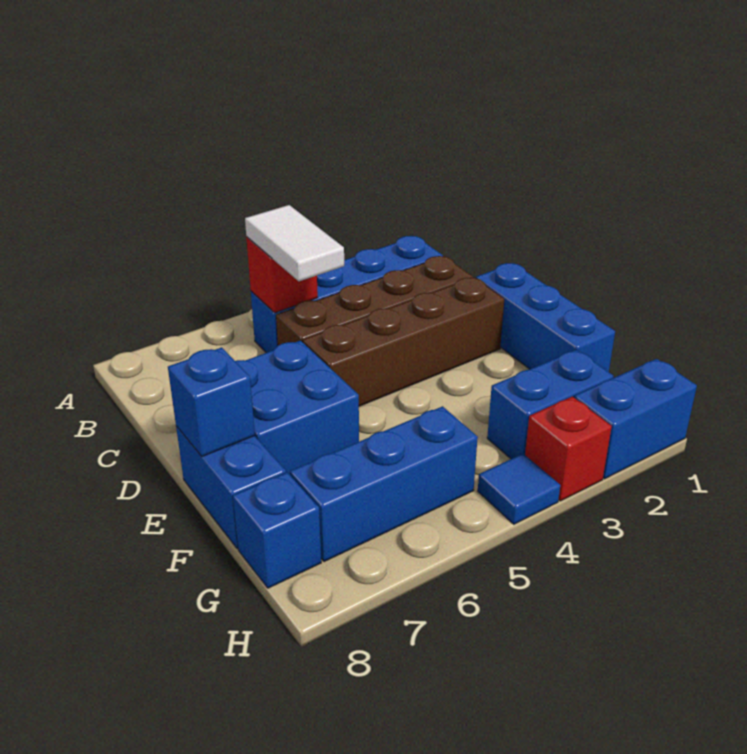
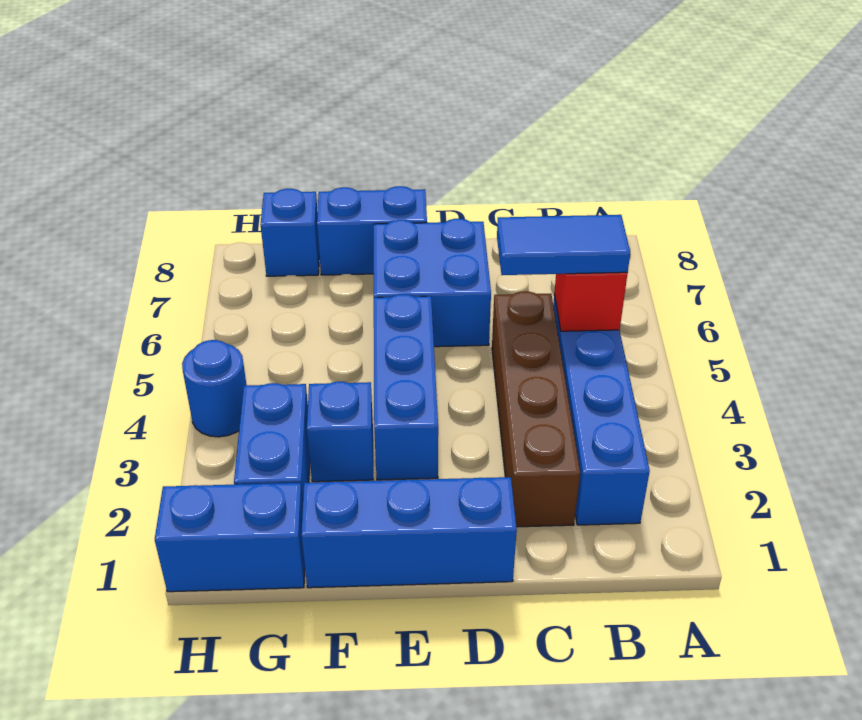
white tile B5:C5 level 3 -> blue tile B5:C5 level 3
brown brick D2:D5 level 1 -> none
blue brick E8 level 2 -> blue brick F3 level 1
blue brick G5:G7 level 1 -> blue brick E3:E5 level 1
blue brick H1:H2 level 1 -> blue brick G1:H1 level 1
red brick H3 level 1 -> none
blue tile H4 level 1 -> blue round brick H4 level 1

